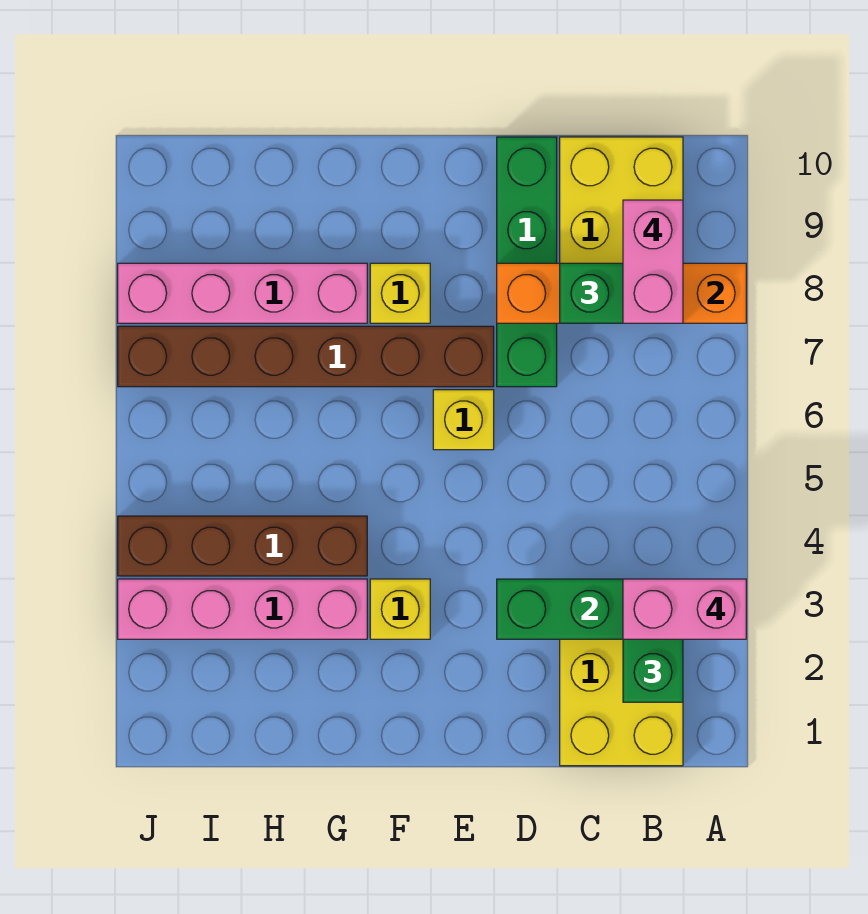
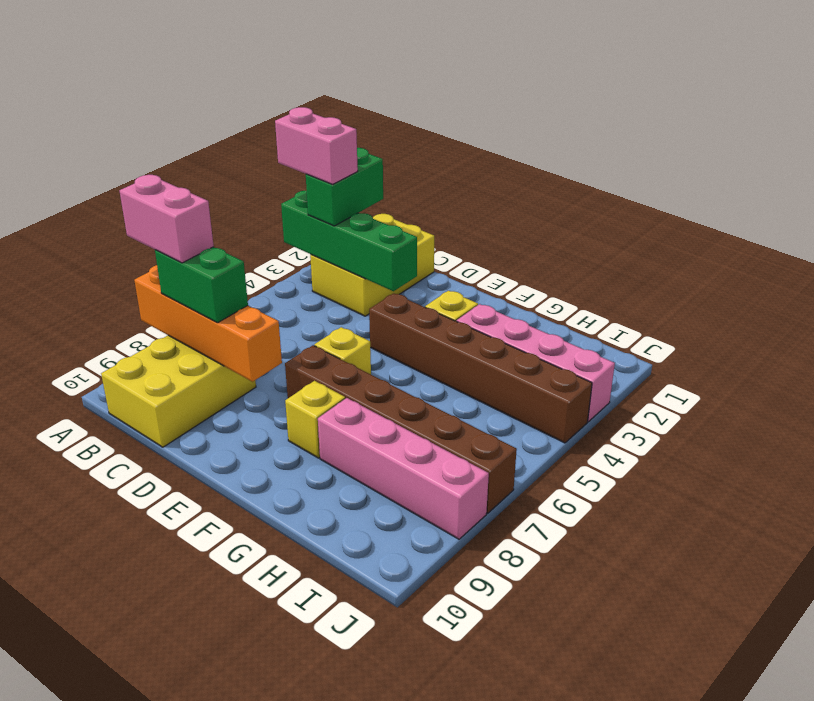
pink brick B8:B9 level 4 -> pink brick A8:B8 level 4
green brick D7:D10 level 1 -> none
brown brick G4:J4 level 1 -> brown brick E4:J4 level 1

